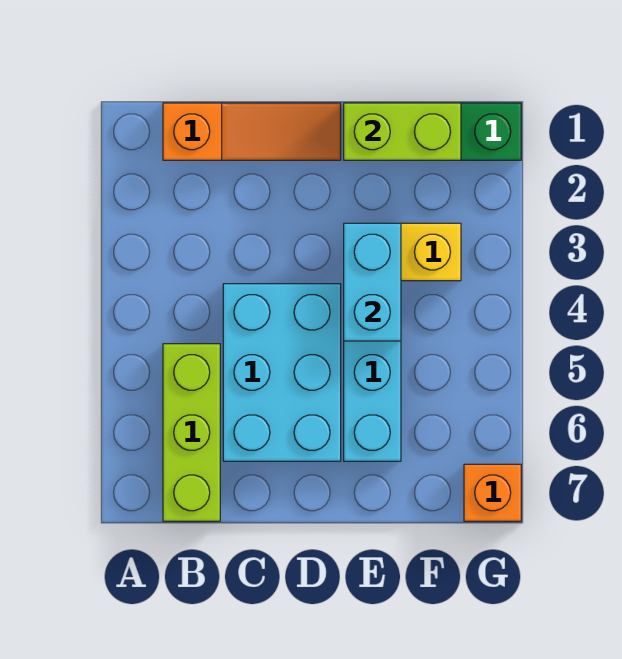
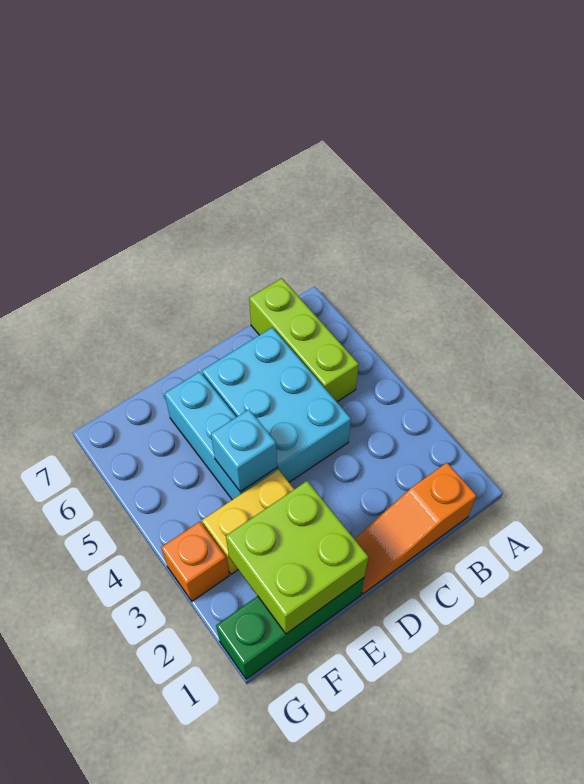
lime brick E1:F1 level 2 -> lime brick E1:F2 level 2
cyan brick E3:E4 level 2 -> cyan brick E4 level 2
orange brick G7 level 1 -> orange brick G3 level 1

